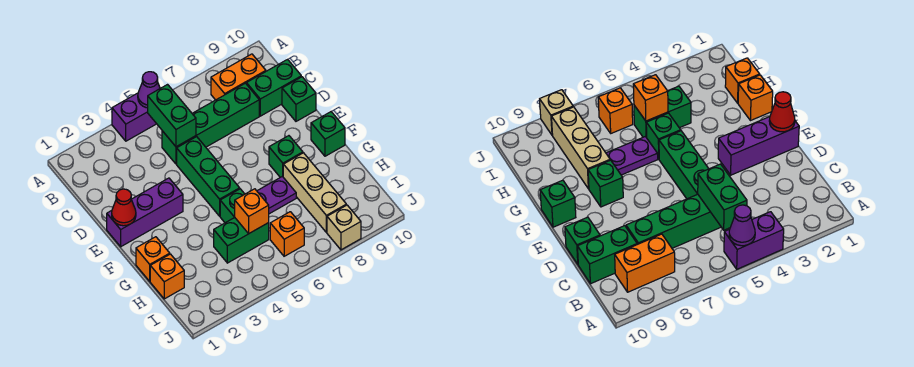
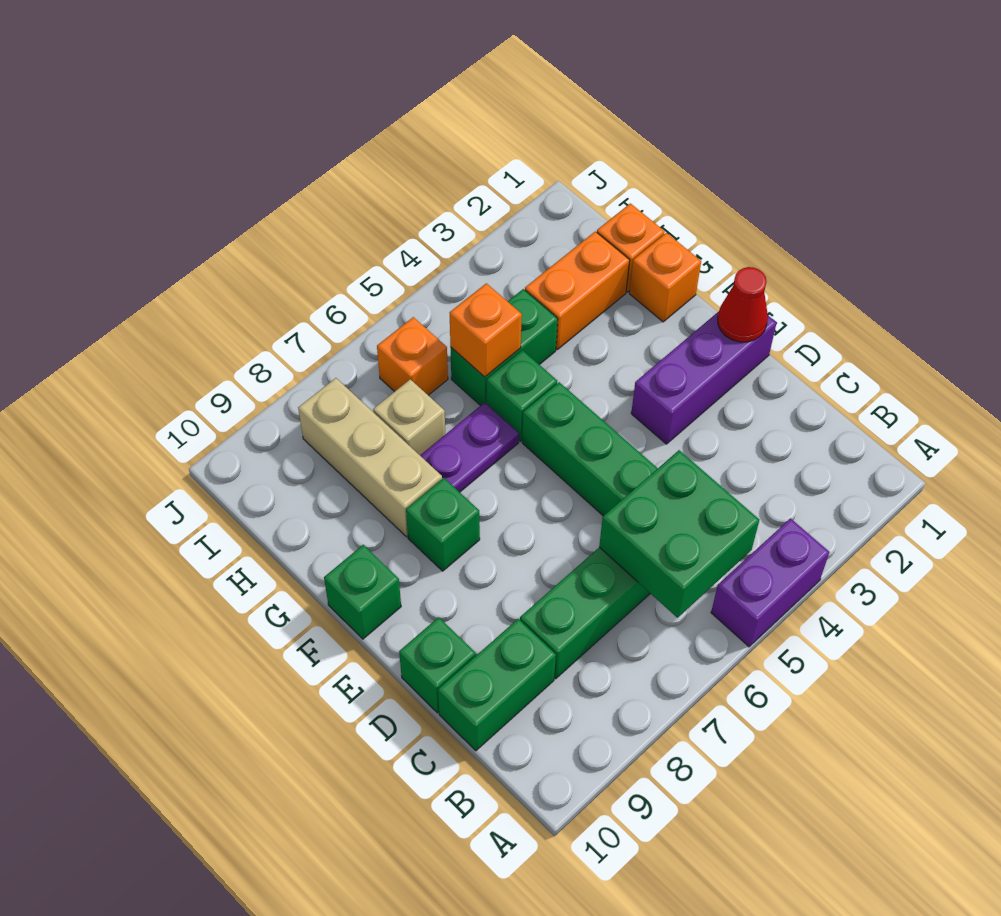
purple cone A5 level 2 -> none
green brick B5:C5 level 2 -> green brick B5:C6 level 2
orange brick B8:B9 level 1 -> orange brick H2:H3 level 1
tan brick J8 level 1 -> tan brick H7 level 1

